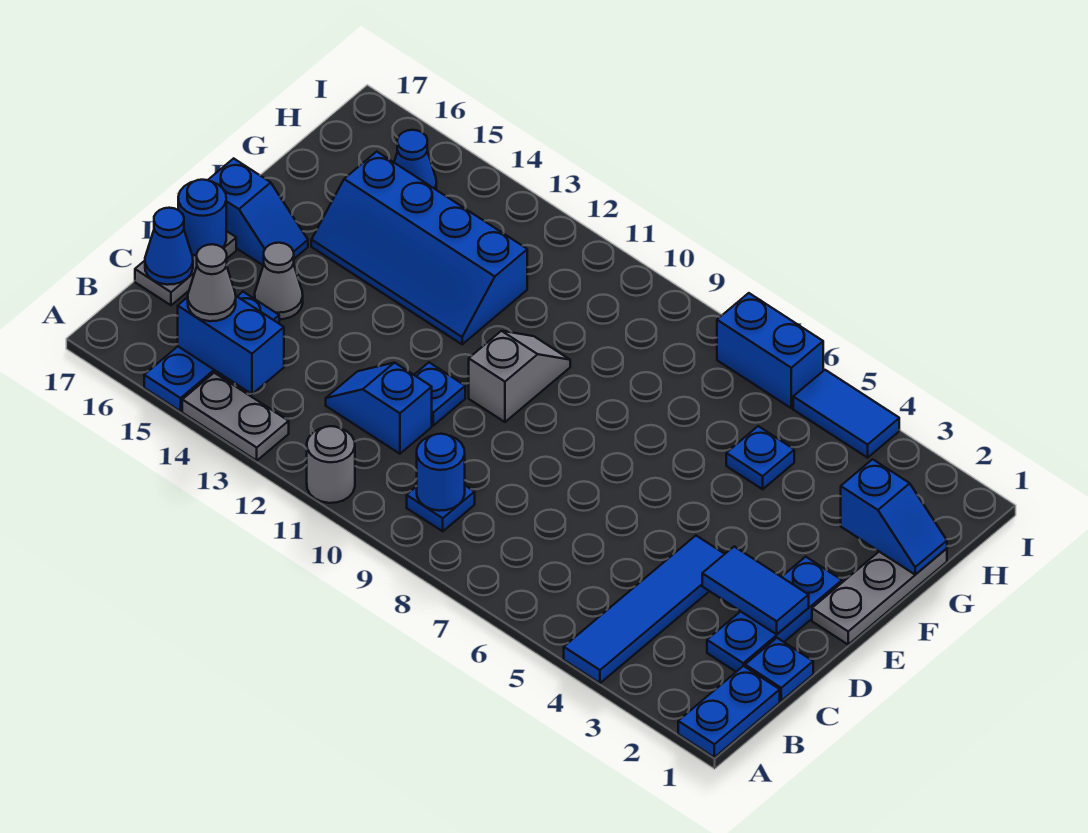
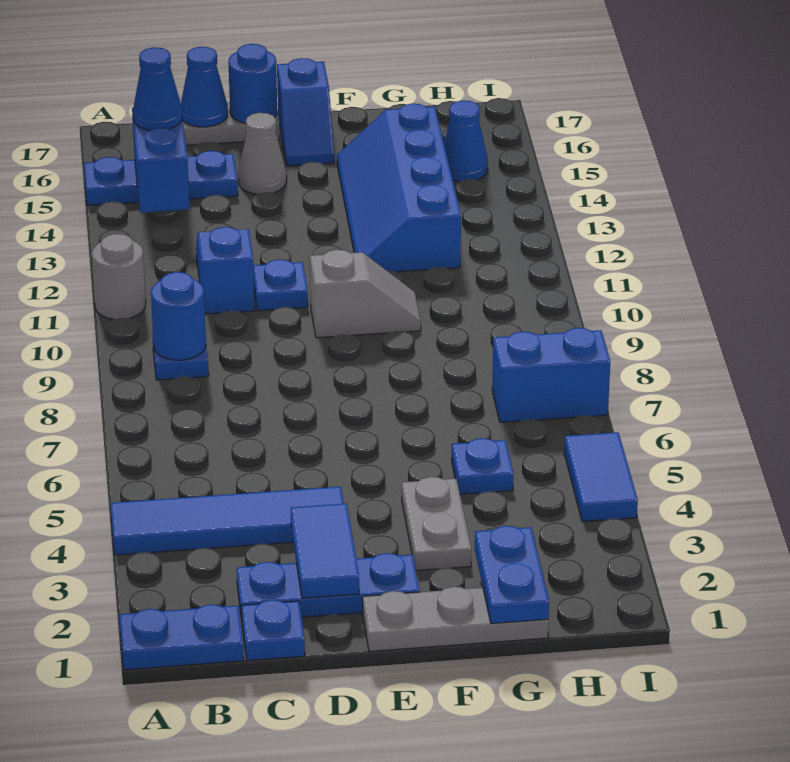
grey plate A13:A14 level 1 -> grey plate F3:F4 level 1
grey cone B15 level 3 -> blue cone B15 level 3
blue slope G1:G2 level 2 top 2 -> blue plate G1:G2 level 2
blue brick I6:I7 level 1 -> blue brick H7:I7 level 1

